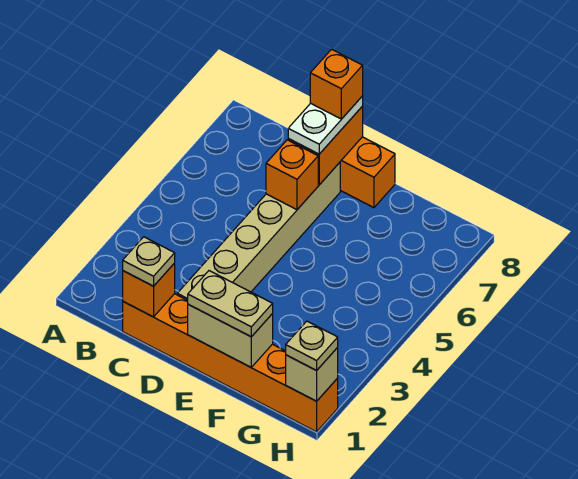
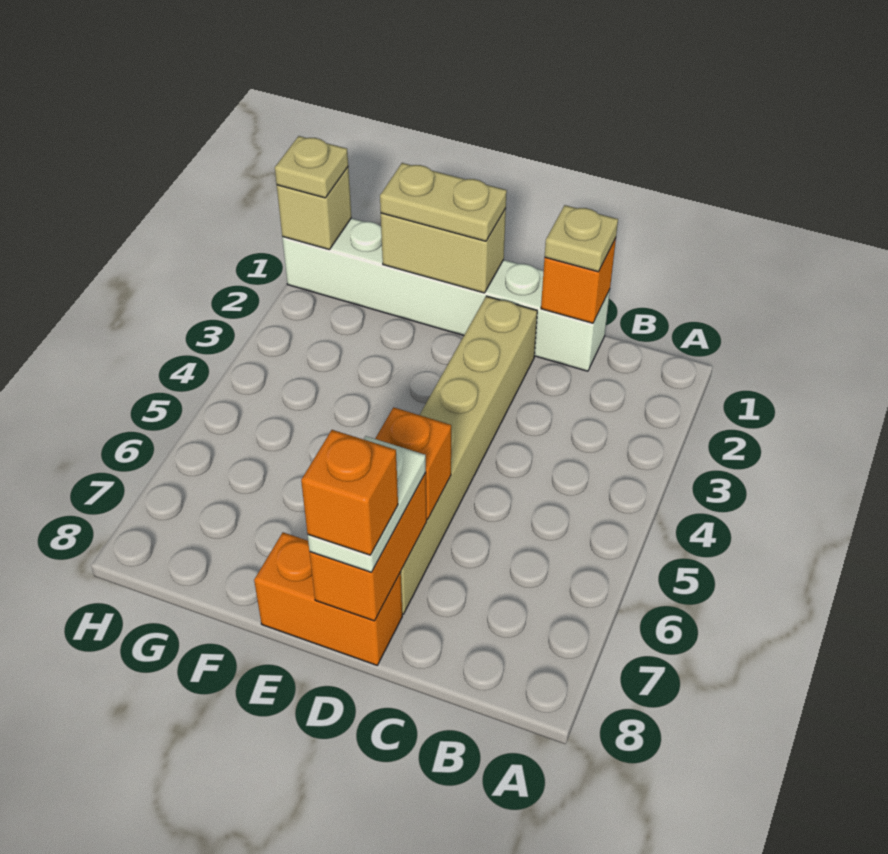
orange brick C1:H1 level 1 -> white brick C1:H1 level 1

